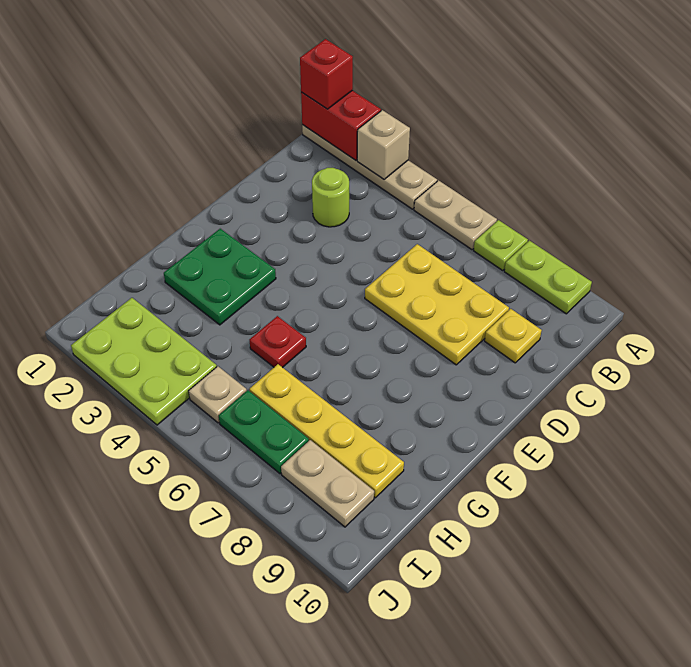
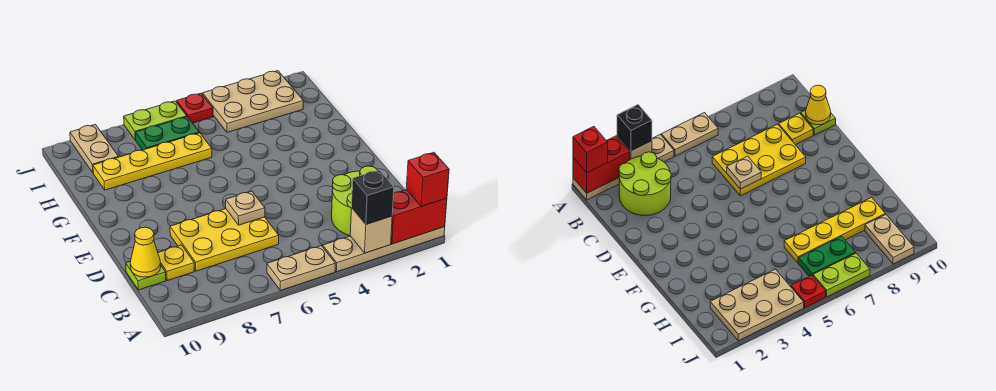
none -> black brick A3 level 3
lime plate A7 level 1 -> lime plate C10 level 1
lime plate A8:A9 level 1 -> lime plate J6:J7 level 1
lime round brick C3 level 1 -> lime round brick B2:C3 level 1
none -> yellow cone C10 level 2
green plate F2:G3 level 1 -> none
red plate G5 level 1 -> red plate J5 level 1
lime plate I2:J4 level 1 -> tan plate I2:J4 level 1
tan plate I5 level 1 -> tan plate D6 level 2
tan plate I8:I9 level 1 -> tan plate I9:J9 level 1

